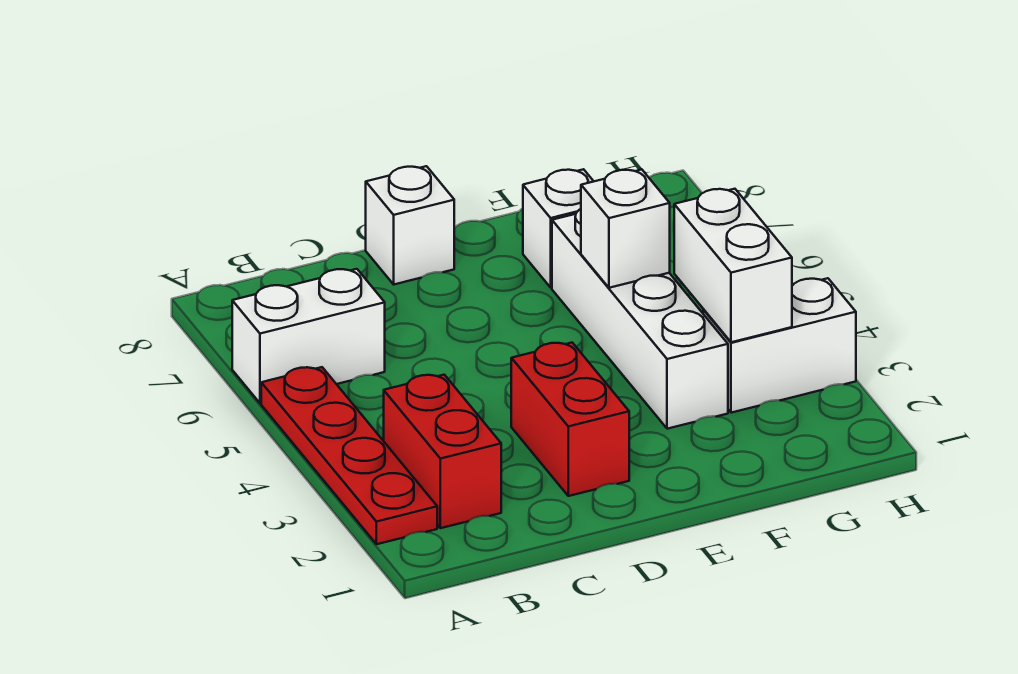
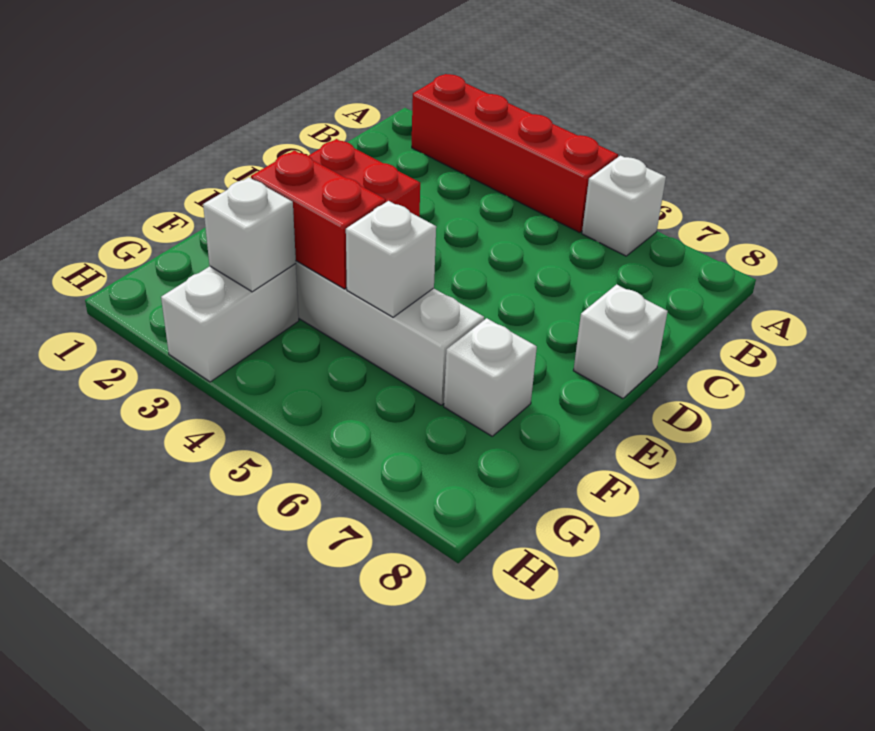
red plate A2:A5 level 1 -> red brick A2:A5 level 1
white brick A6:B6 level 1 -> white brick A6 level 1
red brick B2:B3 level 1 -> red brick F3:F4 level 2
white brick G3:G4 level 2 -> white brick G3 level 2

